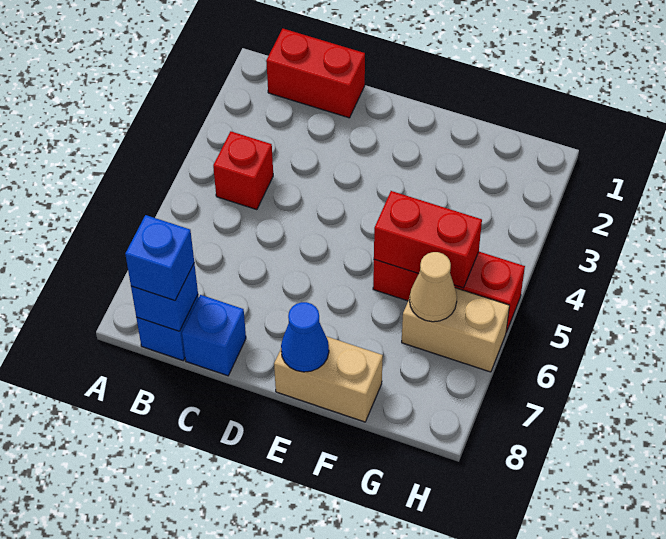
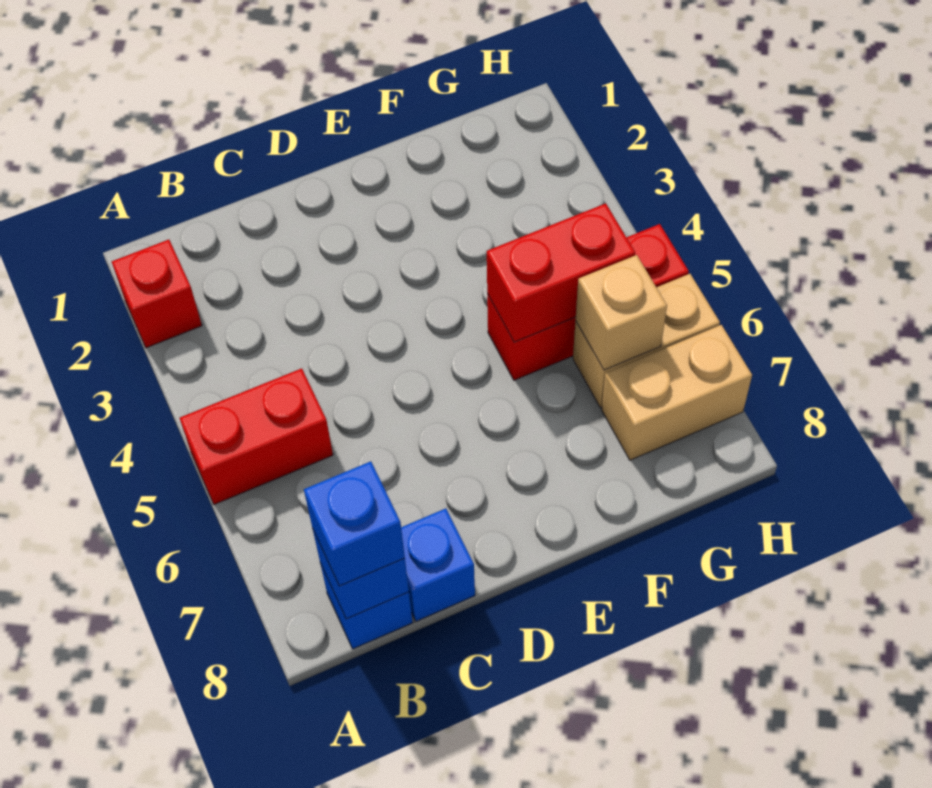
red brick B1:C1 level 1 -> red brick A5:B5 level 1
red brick B4 level 1 -> red brick A2 level 1
tan brick E8:F8 level 1 -> tan brick G7:H7 level 1
blue cone E8 level 2 -> none
tan cone G6 level 2 -> tan brick G6 level 2

